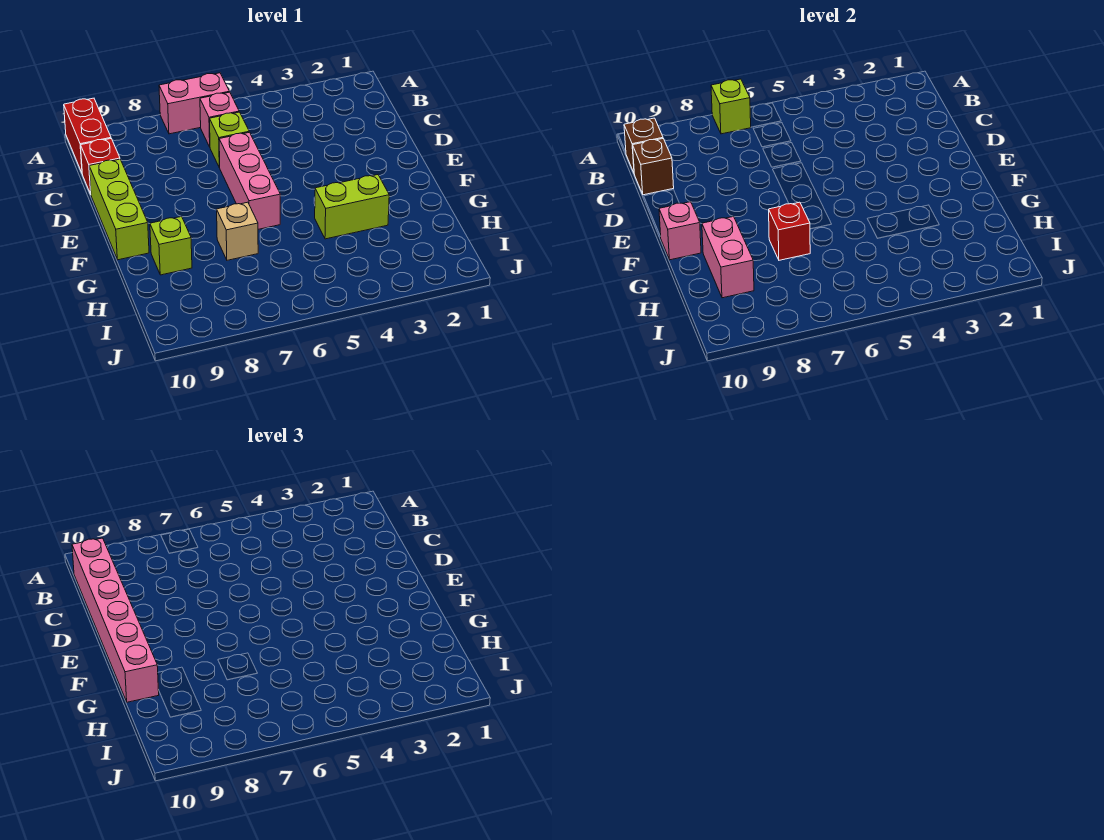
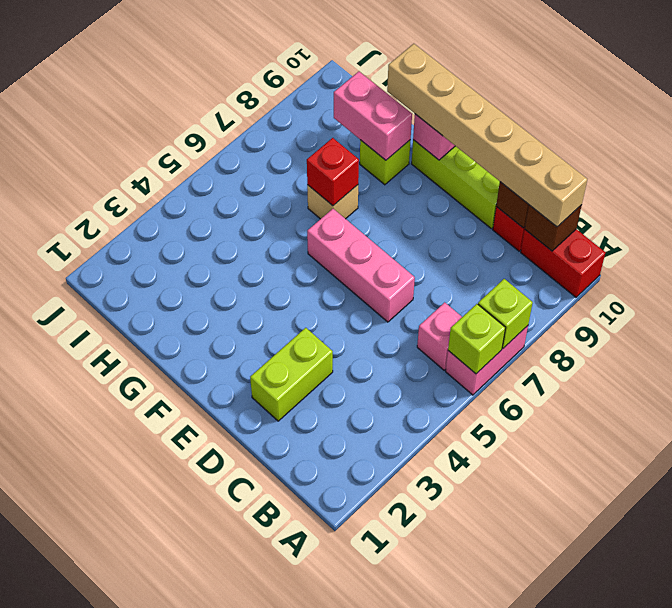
pink brick B10:G10 level 3 -> tan brick B10:G10 level 3
lime brick C6 level 1 -> lime brick A6 level 2
lime brick G3:G4 level 1 -> lime brick D2:D3 level 1

